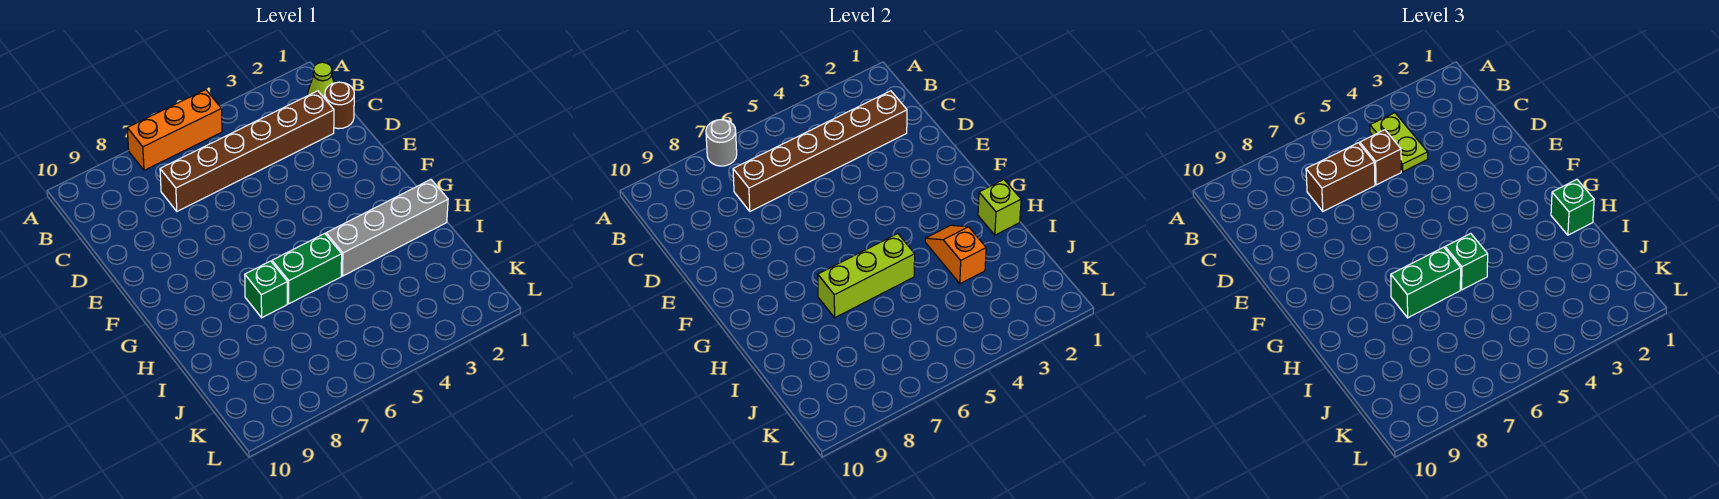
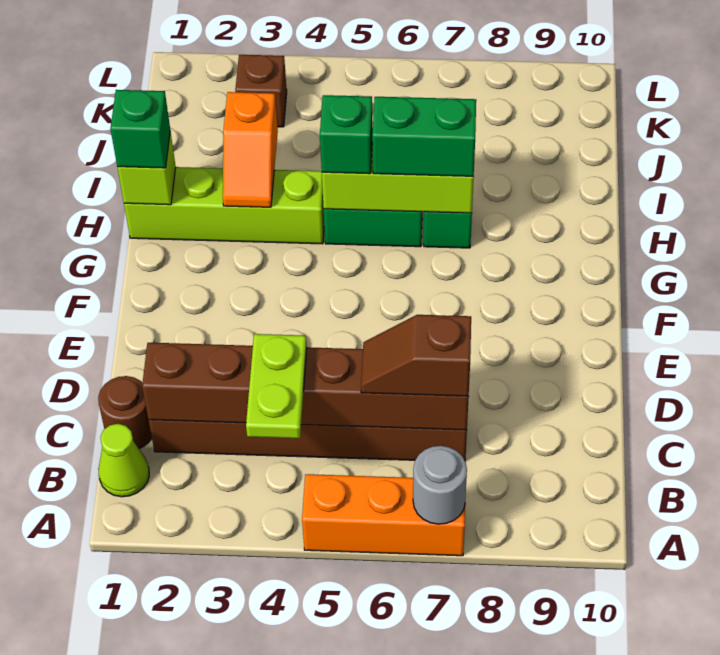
brown brick C5 level 3 -> brown brick K3 level 1
brown brick C6:C7 level 3 -> brown slope C6:C7 level 3 top 7
grey brick H1:H4 level 1 -> lime brick H1:H4 level 1

